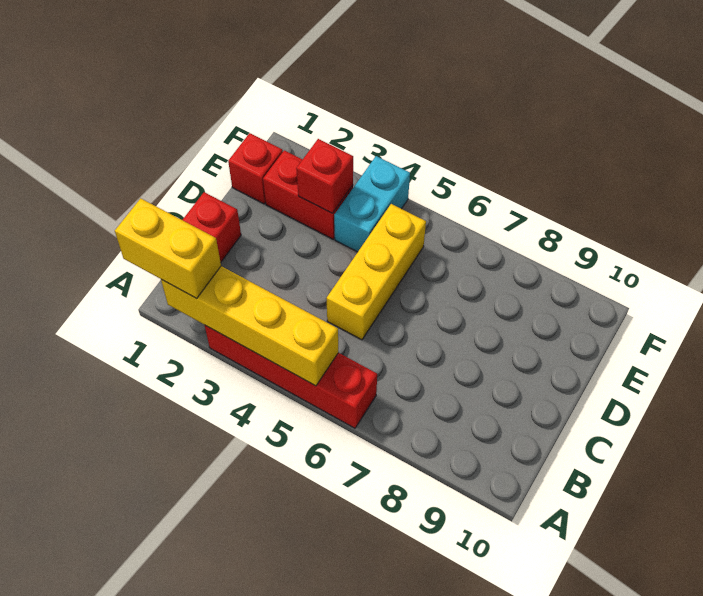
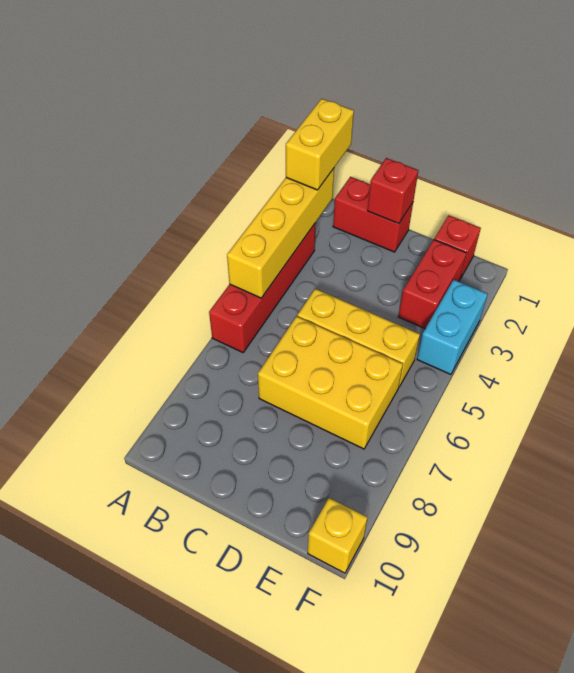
none -> yellow brick C6:E7 level 1
red brick E3 level 2 -> red brick C1 level 2
cyan brick E4:F4 level 1 -> cyan brick F3:F4 level 1
none -> yellow brick F10 level 1

